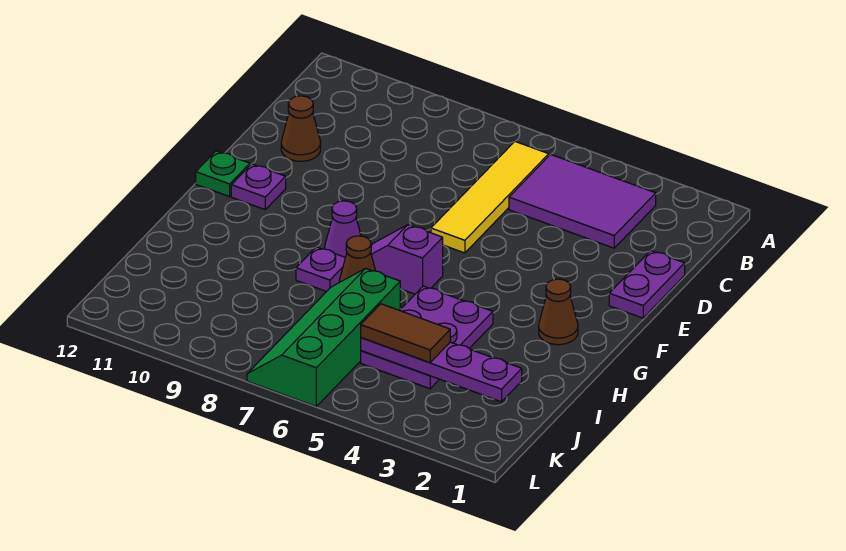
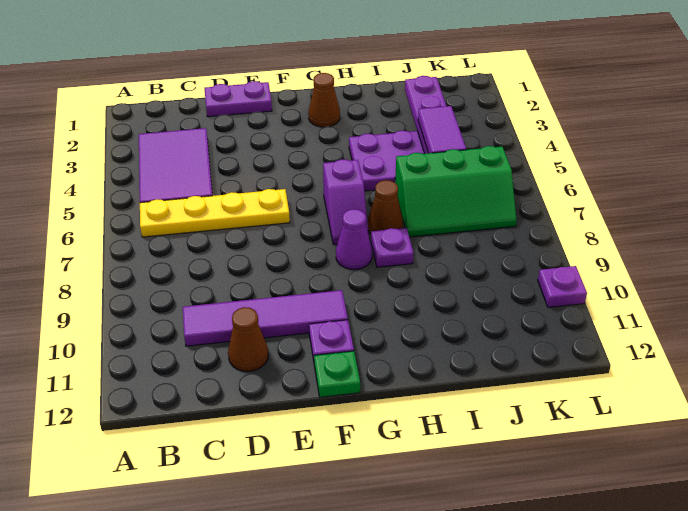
yellow tile B6:E6 level 1 -> yellow plate B6:E6 level 1
none -> purple tile C10:F10 level 1
green slope I6:L7 level 1 top 6 -> green slope I6:K7 level 1 top 6
brown tile J4:J5 level 3 -> purple tile J4:J5 level 3
none -> purple plate L10 level 1

